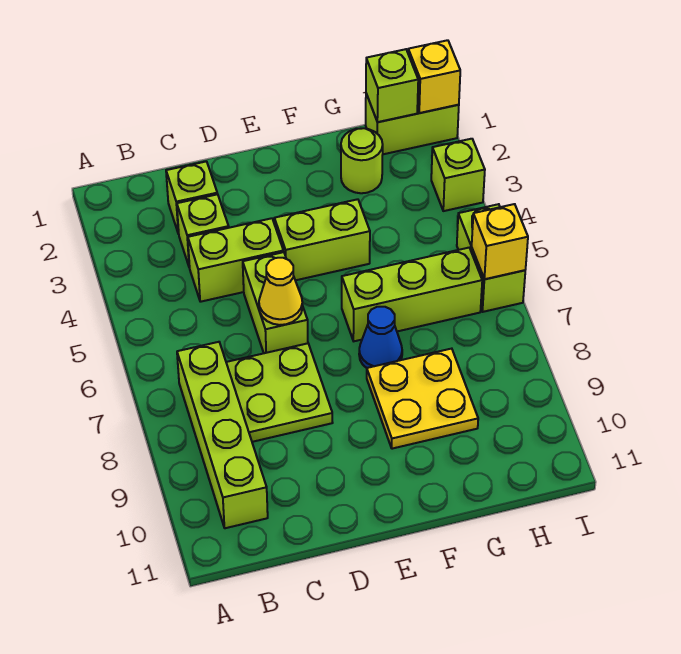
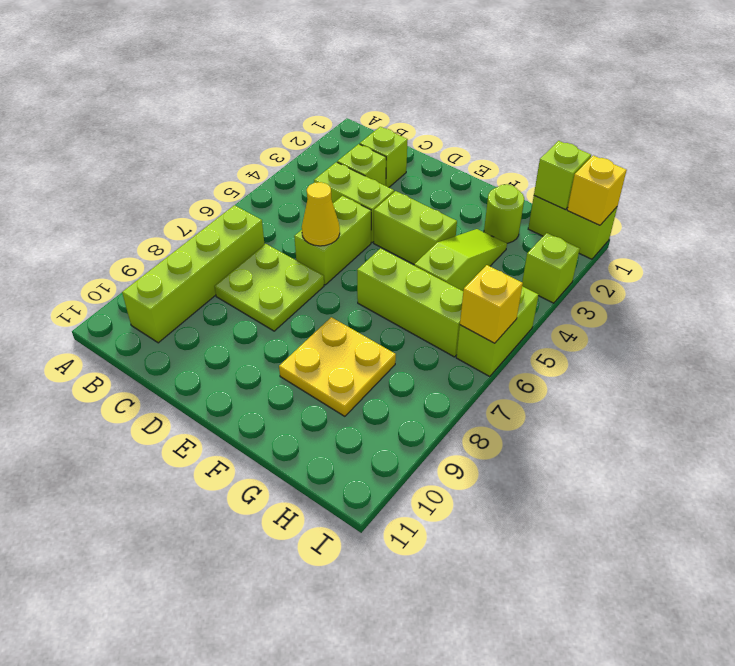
blue cone F7 level 1 -> none
none -> lime slope G3:G5 level 1 top 5

